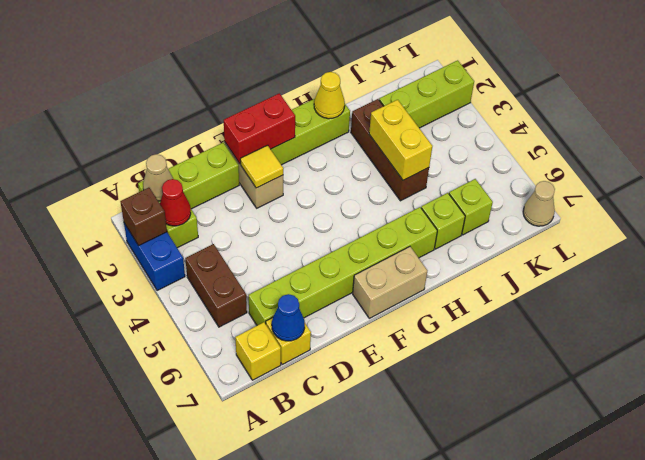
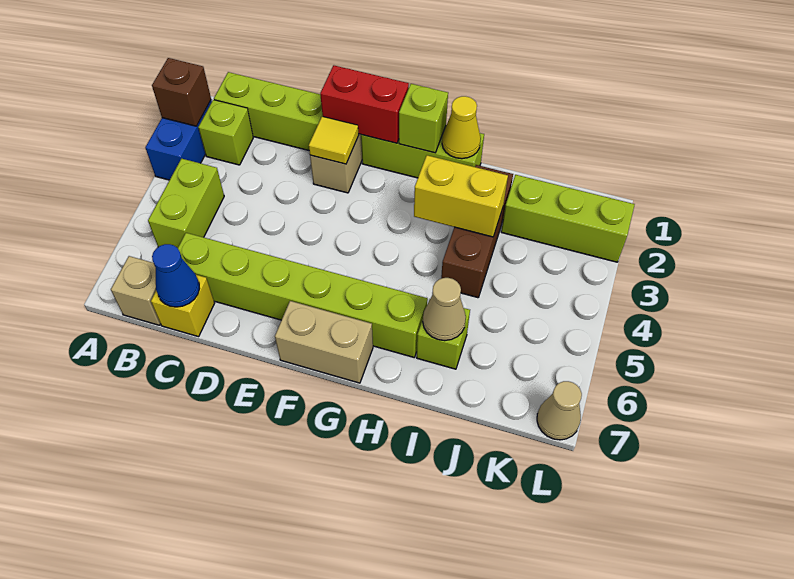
tan cone B1 level 2 -> tan cone I6 level 2
red cone B2 level 2 -> none
brown brick B4:B5 level 1 -> lime brick B4:B5 level 1
yellow brick B7 level 1 -> tan brick B7 level 1
yellow brick I3:I4 level 2 -> yellow brick H3:I3 level 2
lime brick J6 level 1 -> lime brick G1 level 2

